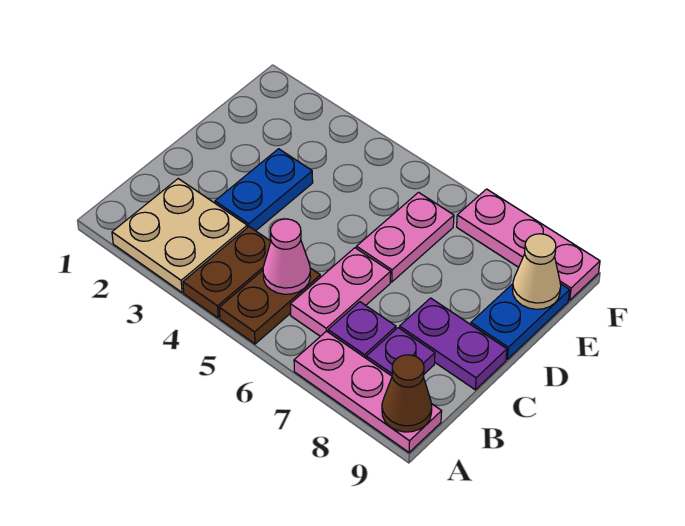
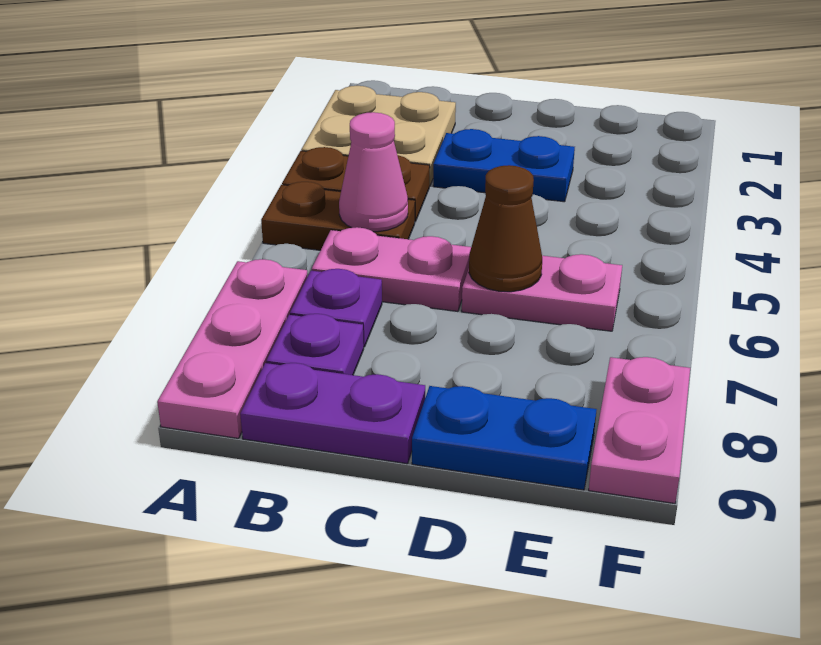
brown cone A9 level 2 -> brown cone D6 level 2
purple plate C8:C9 level 1 -> purple plate B9:C9 level 1
tan cone E9 level 2 -> none
pink plate F7:F9 level 1 -> pink plate F8:F9 level 1

